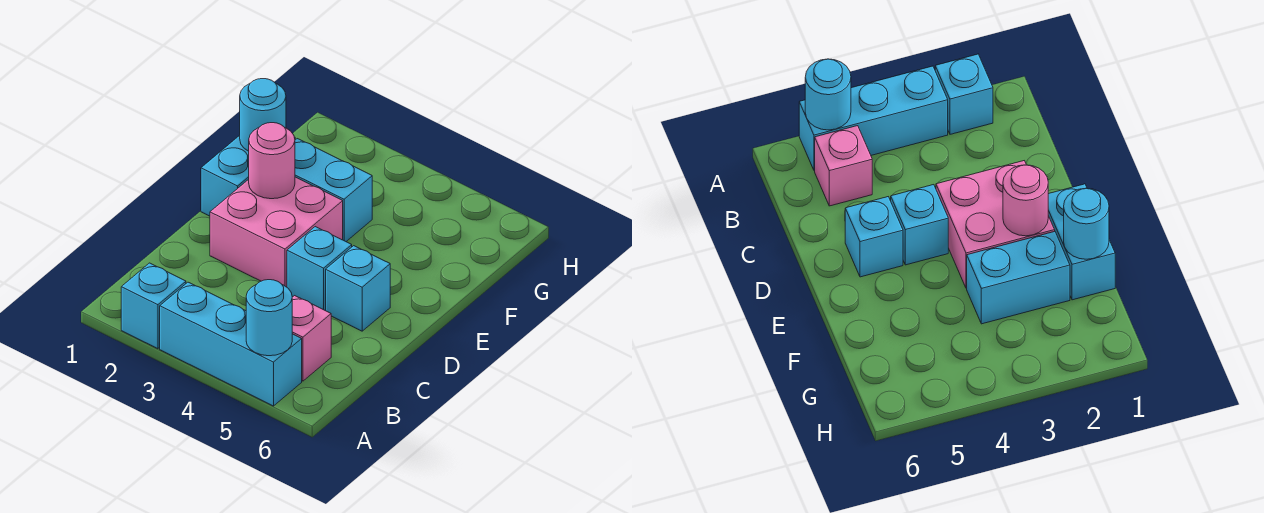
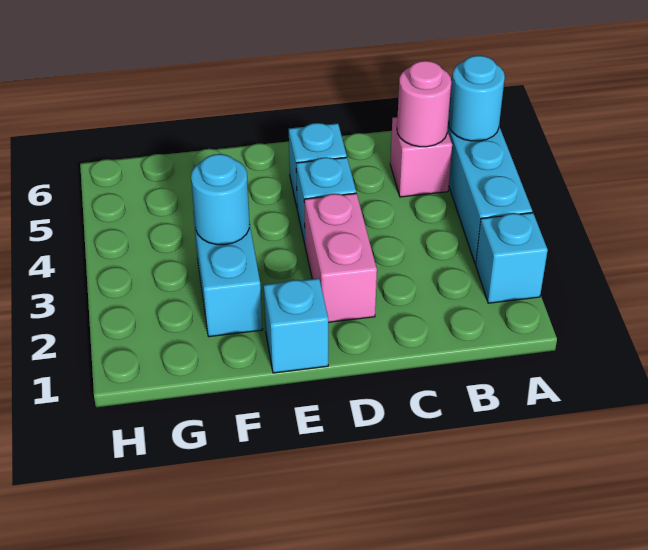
pink brick D2:E3 level 1 -> pink brick D2:D3 level 1
cyan brick E1:F1 level 1 -> cyan brick E1 level 1
pink round brick E2 level 2 -> pink round brick B5 level 2
cyan round brick F1 level 2 -> cyan round brick F3 level 2

